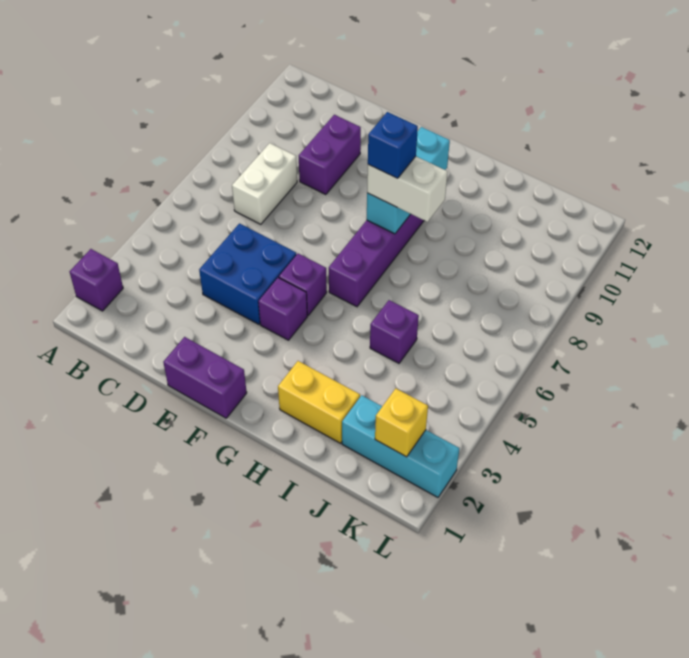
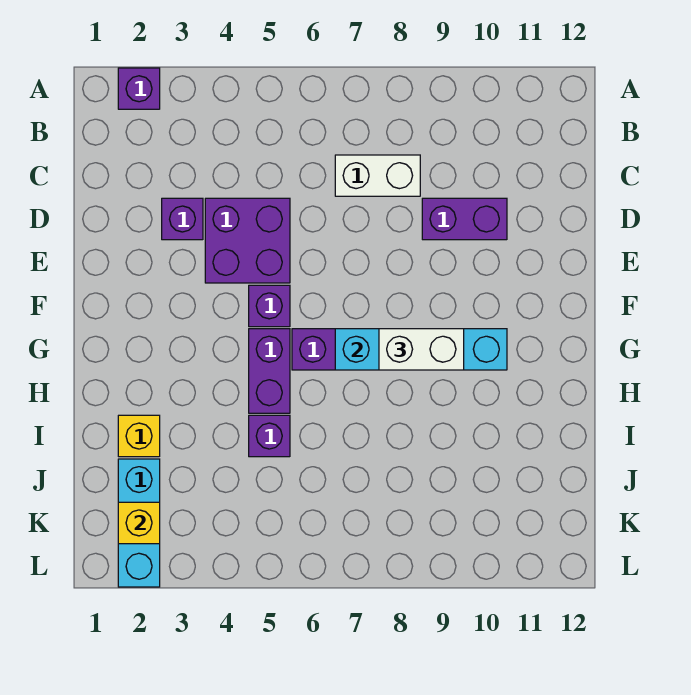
blue brick D4:E5 level 1 -> purple brick D4:E5 level 1
purple brick E1:F1 level 1 -> purple brick G5:H5 level 1
purple brick F4 level 1 -> purple brick D3 level 1
cyan brick G8:G10 level 2 -> cyan brick G7:G10 level 2
white brick G8:H8 level 3 -> white brick G8:G9 level 3
blue brick G8 level 4 -> none
yellow brick H2:I2 level 1 -> yellow brick I2 level 1

